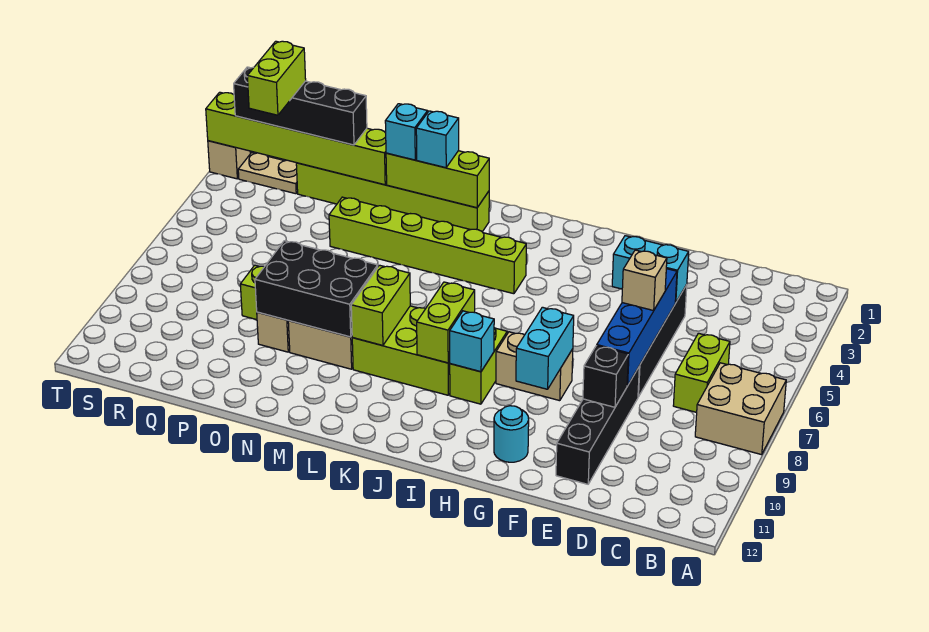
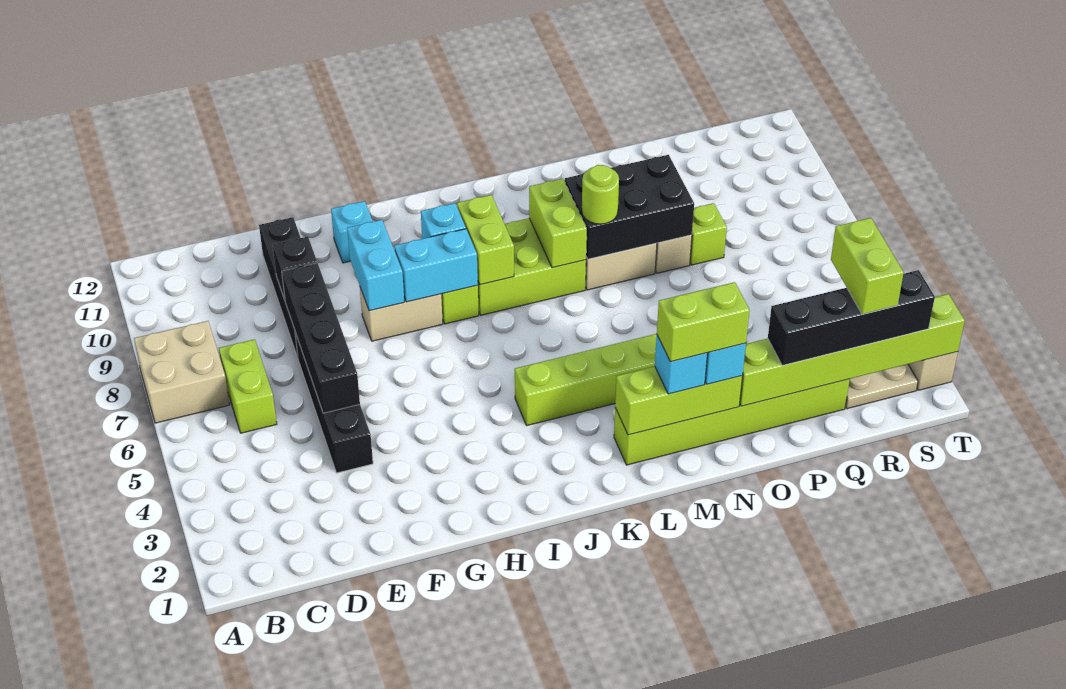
cyan brick E4:F4 level 2 -> cyan brick H8:I8 level 2
blue brick E5:E8 level 2 -> black brick E5:E8 level 2
tan brick E6 level 3 -> none
cyan round brick G11 level 1 -> cyan brick G11 level 1
none -> lime brick M2:N2 level 4
none -> lime round brick M8 level 3

